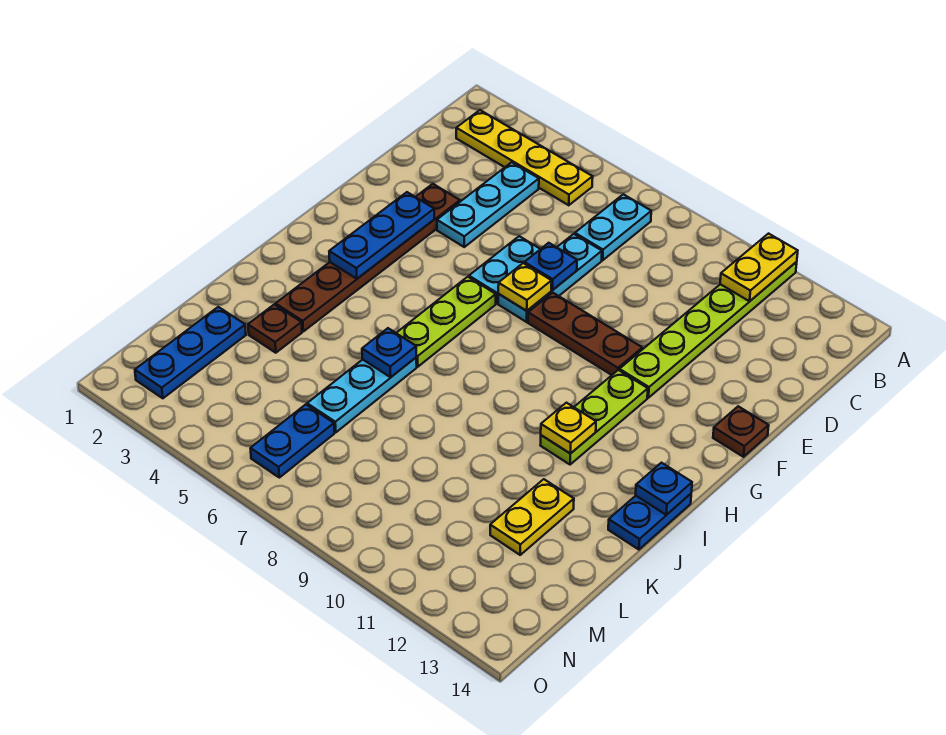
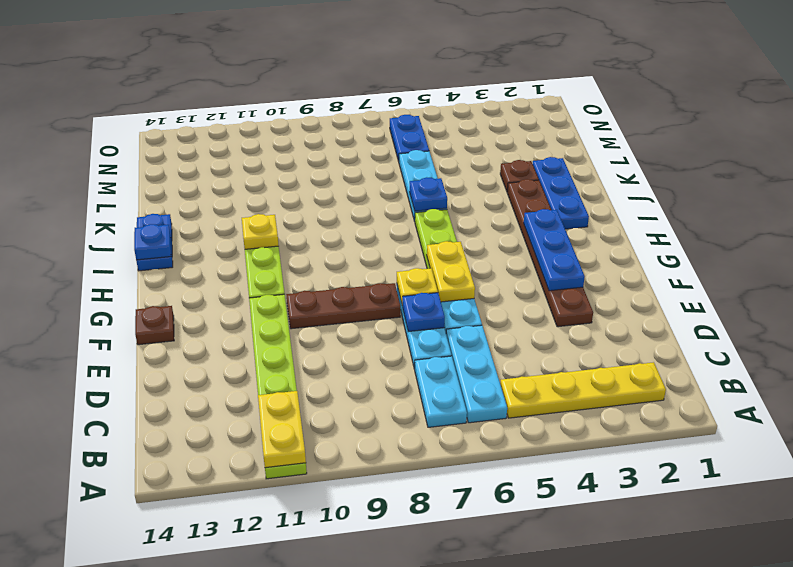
cyan plate C4:E4 level 1 -> cyan plate B6:D6 level 1
yellow plate K12:L12 level 1 -> yellow plate F6:G6 level 2
blue plate L2:N2 level 1 -> blue plate I2:K2 level 1

